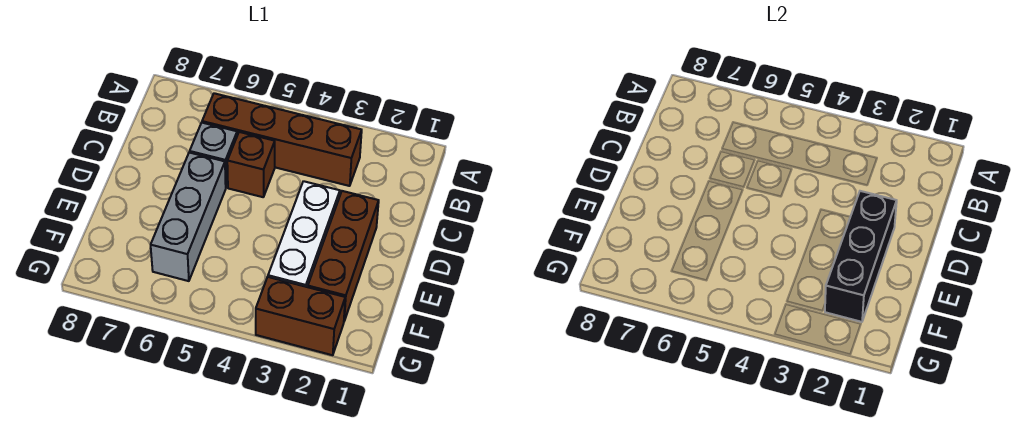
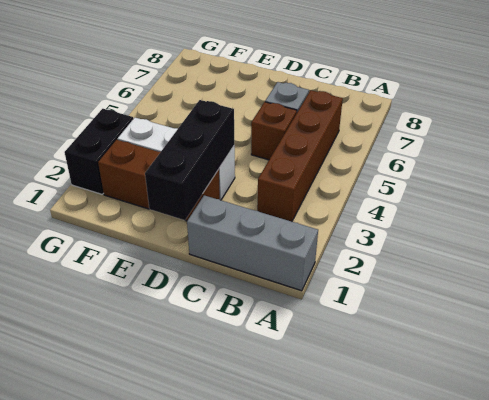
black brick D2:F2 level 2 -> black brick D1:D3 level 2
grey brick D6:F6 level 1 -> grey brick A1:C1 level 1
brown brick G2:G3 level 1 -> black brick G2:G3 level 1

